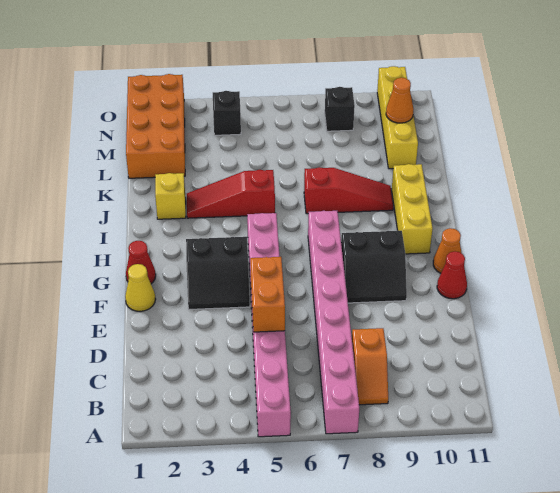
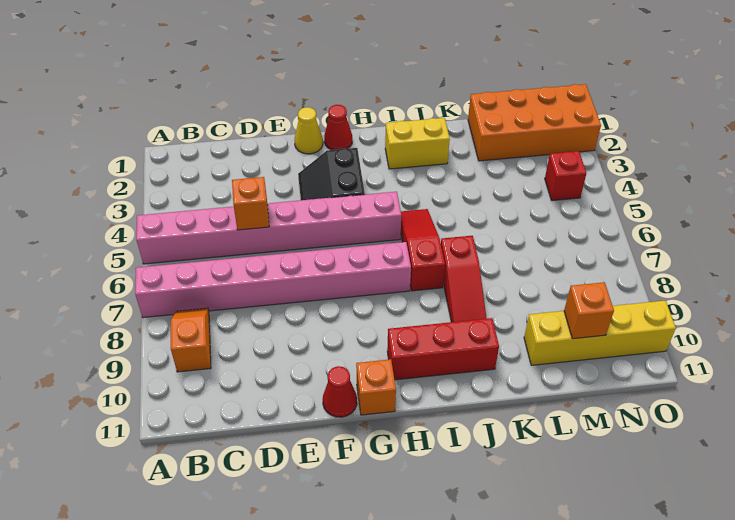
orange slope B8:C8 level 1 top C -> orange slope B8:B9 level 1 top 9
orange brick D5:E5 level 2 -> orange brick D5 level 2
black slope F8:G9 level 1 top G -> none
orange cone G11 level 1 -> orange brick G11 level 1
yellow brick H10:J10 level 1 -> red brick H10:J10 level 1
yellow brick J2 level 1 -> yellow brick I2:J2 level 1
red slope J3:J5 level 1 top 5 -> red slope I5:I7 level 1 top 7
orange cone M10 level 2 -> orange brick M10 level 2
black brick N4 level 1 -> red brick N4 level 1
black brick N8 level 1 -> none

